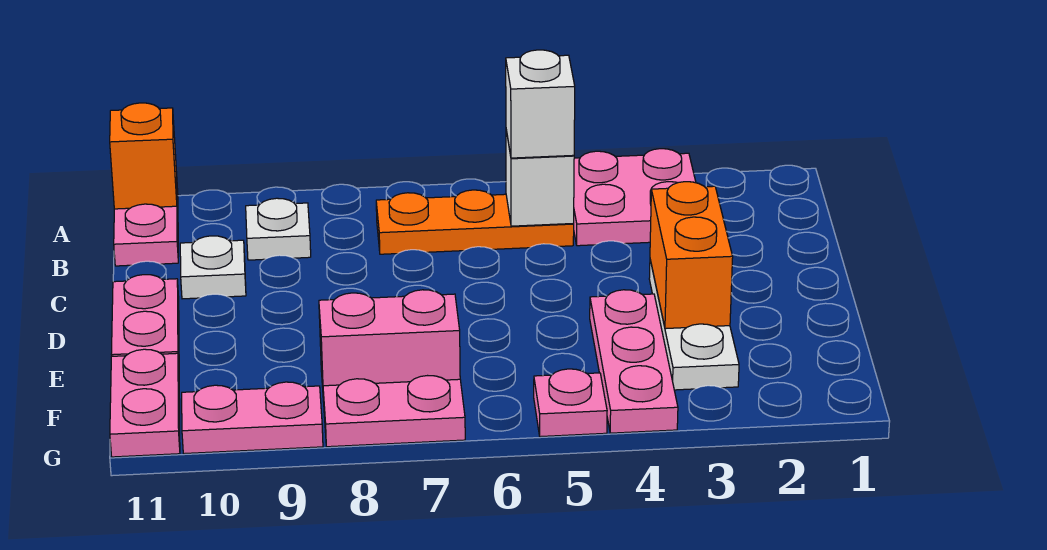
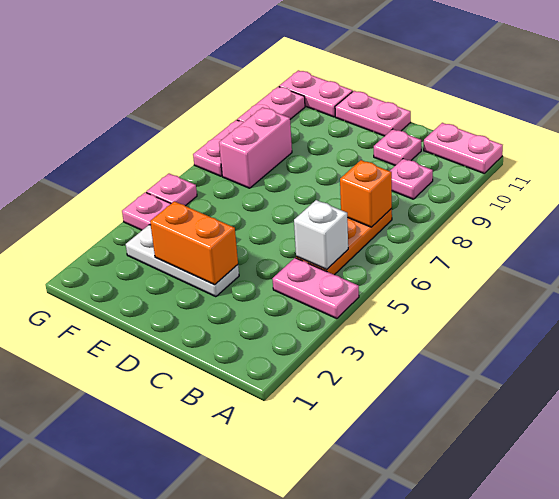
pink plate A3:B4 level 1 -> pink plate A4:B4 level 1
orange brick A11 level 2 -> orange brick B7 level 2
white brick B5 level 3 -> none
white plate B9 level 1 -> pink plate B9 level 1
white plate C10 level 1 -> pink plate C10 level 1

